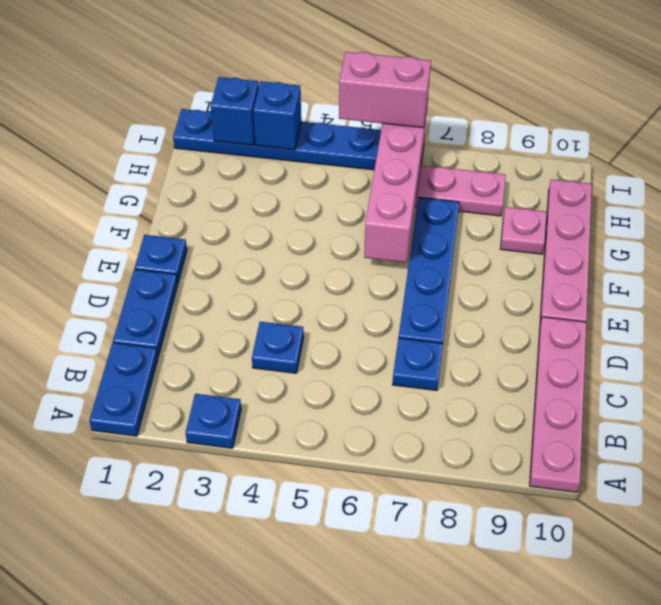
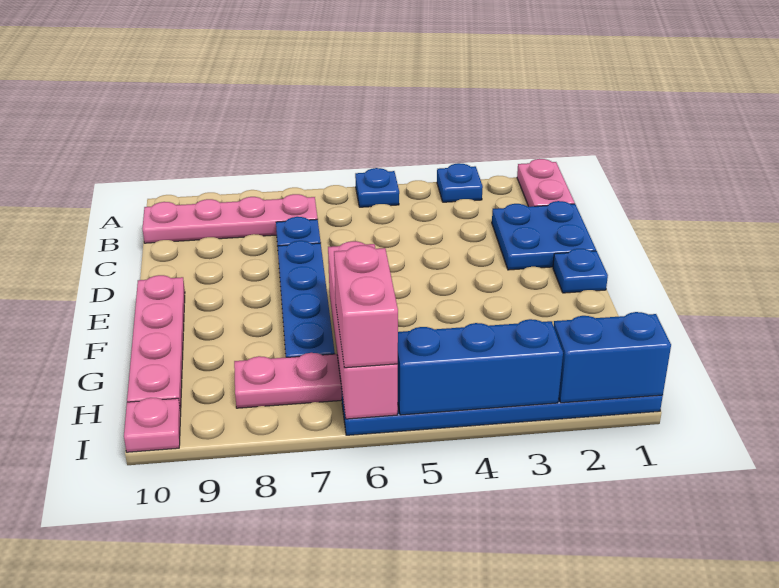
blue plate A1:B1 level 1 -> pink plate A1:B1 level 1
pink plate A10:D10 level 1 -> pink plate B7:B10 level 1
blue plate C1:D1 level 1 -> blue plate C1:D2 level 1
blue plate C4 level 1 -> blue plate A5 level 1
pink plate G9 level 1 -> pink plate I10 level 1
blue brick I2 level 2 -> blue brick I1:I2 level 2
blue brick I3 level 2 -> blue brick I3:I5 level 2
pink brick I5:I6 level 3 -> pink brick H6:I6 level 3

